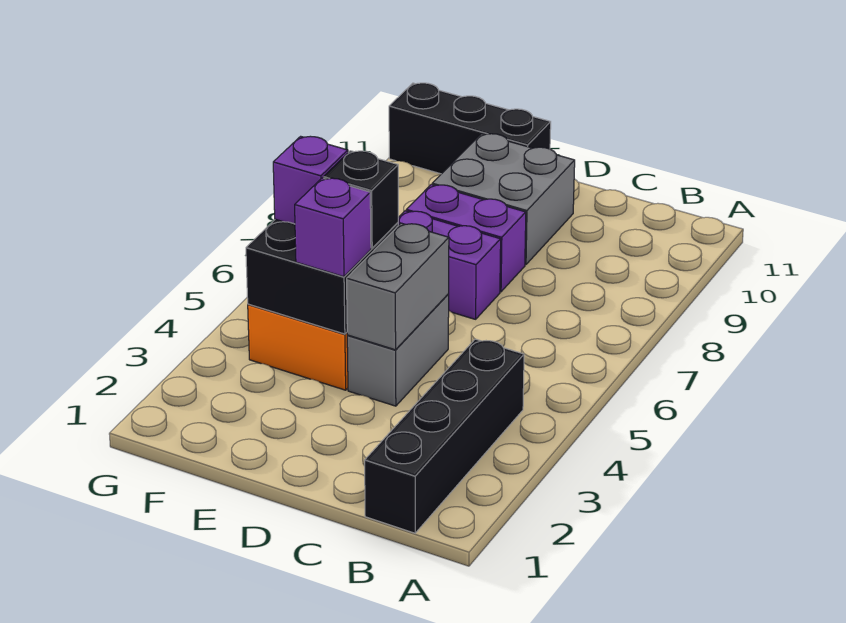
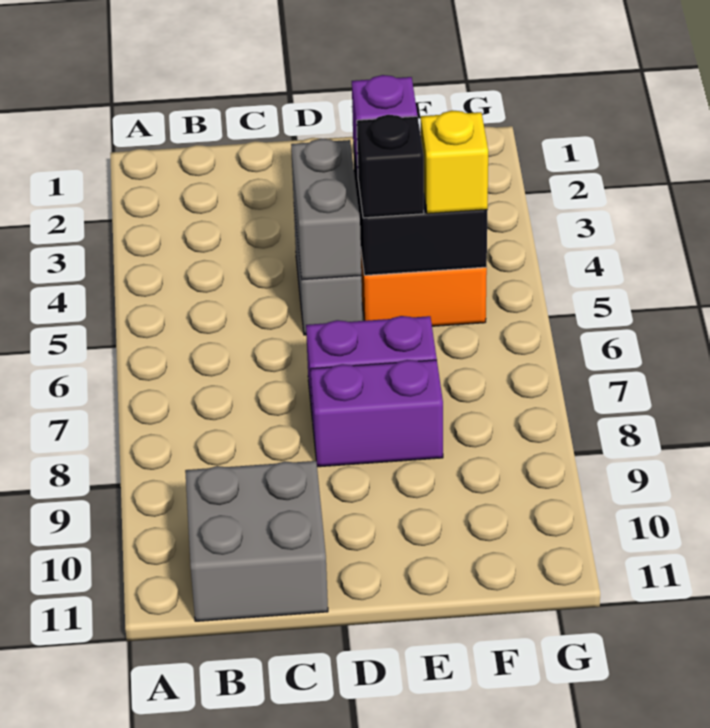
black brick B1:B4 level 1 -> none
grey brick D9:E10 level 1 -> grey brick B10:C11 level 1
black brick E11:G11 level 1 -> none
purple brick F5 level 3 -> yellow brick F5 level 3

